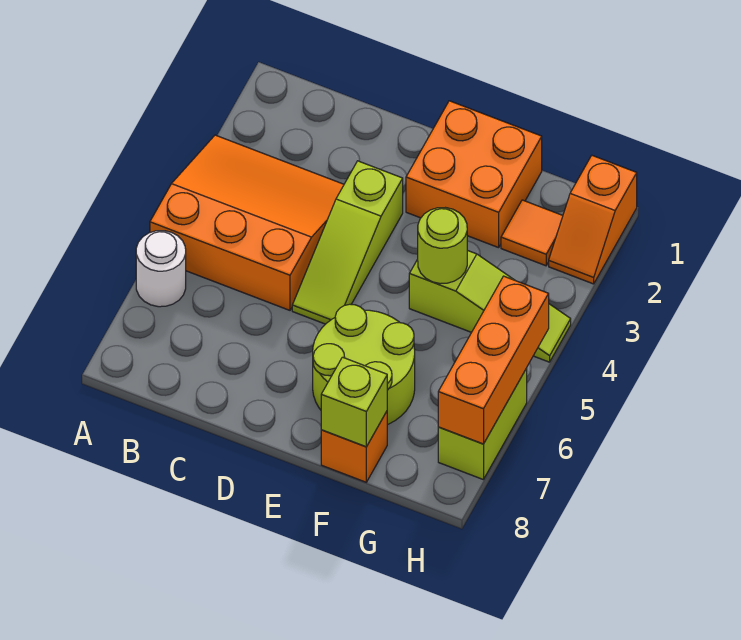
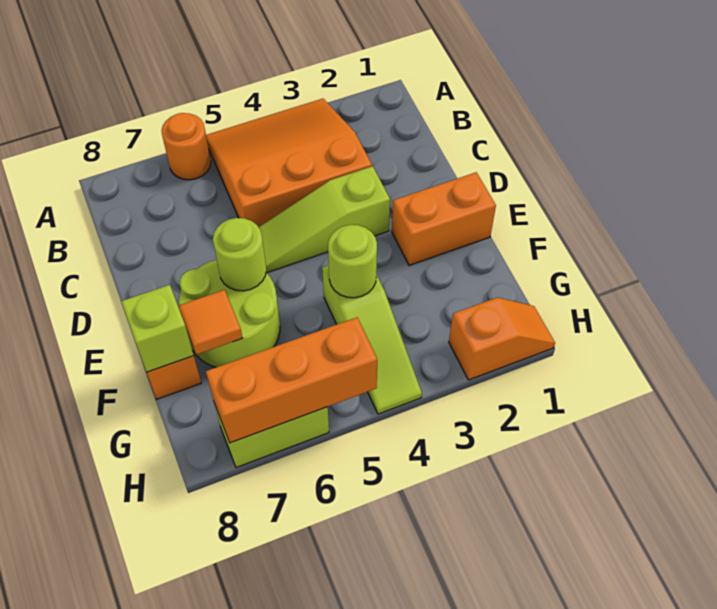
orange slope A3:C5 level 1 top 5 -> orange slope A3:C5 level 1 top C
white round brick A6 level 1 -> orange round brick A6 level 1
orange brick E1:F2 level 1 -> orange brick E1:E2 level 1
none -> lime round brick E6 level 2
orange tile G2 level 1 -> orange tile F7 level 2
orange slope H1:H2 level 1 top 1 -> orange slope H1:H2 level 1 top 2

